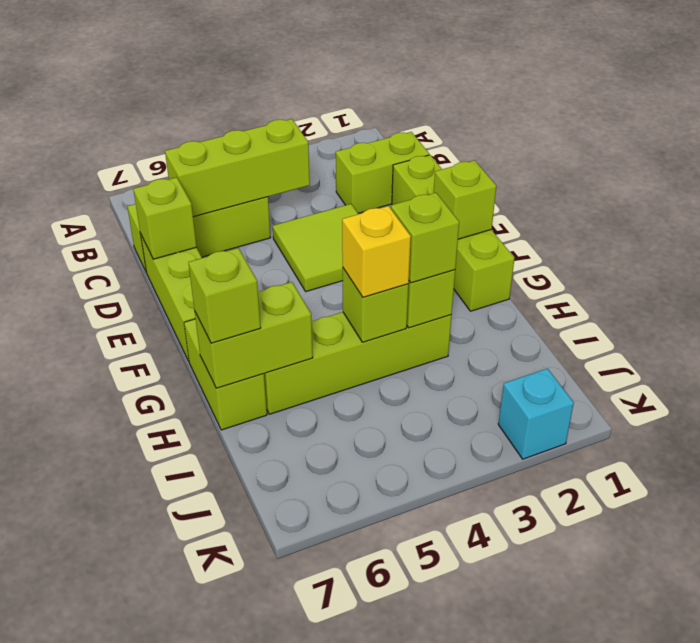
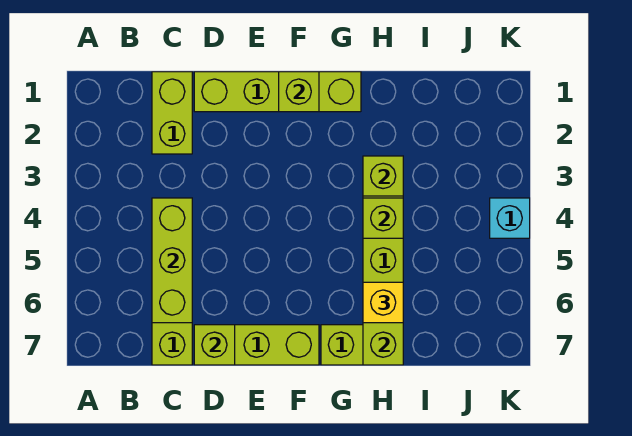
lime tile D3:E4 level 1 -> none
lime brick H3 level 3 -> none
yellow brick H4 level 3 -> yellow brick H6 level 3
lime brick H7 level 3 -> none
cyan brick K2 level 1 -> cyan brick K4 level 1

